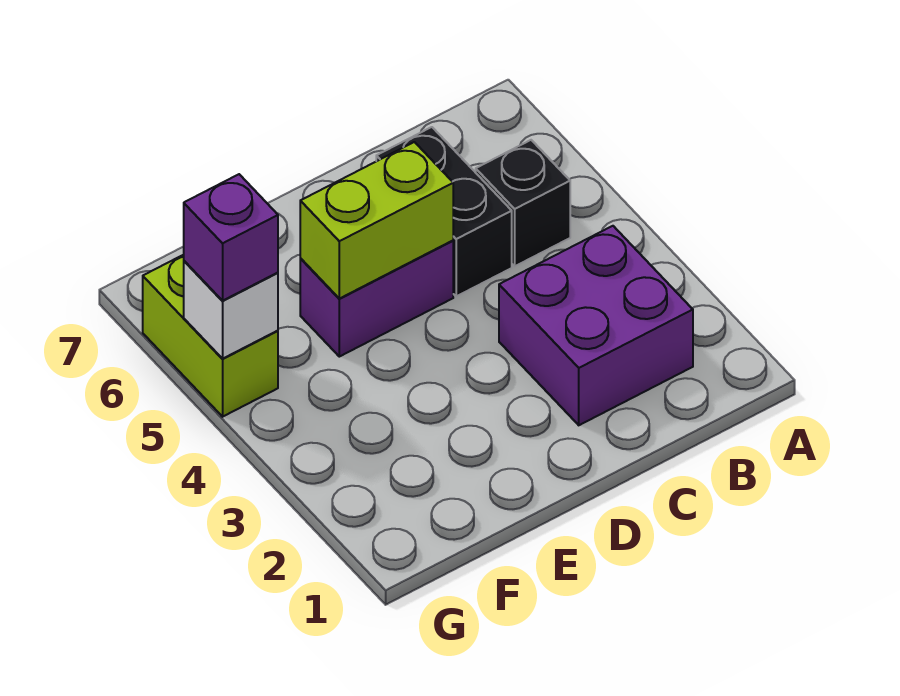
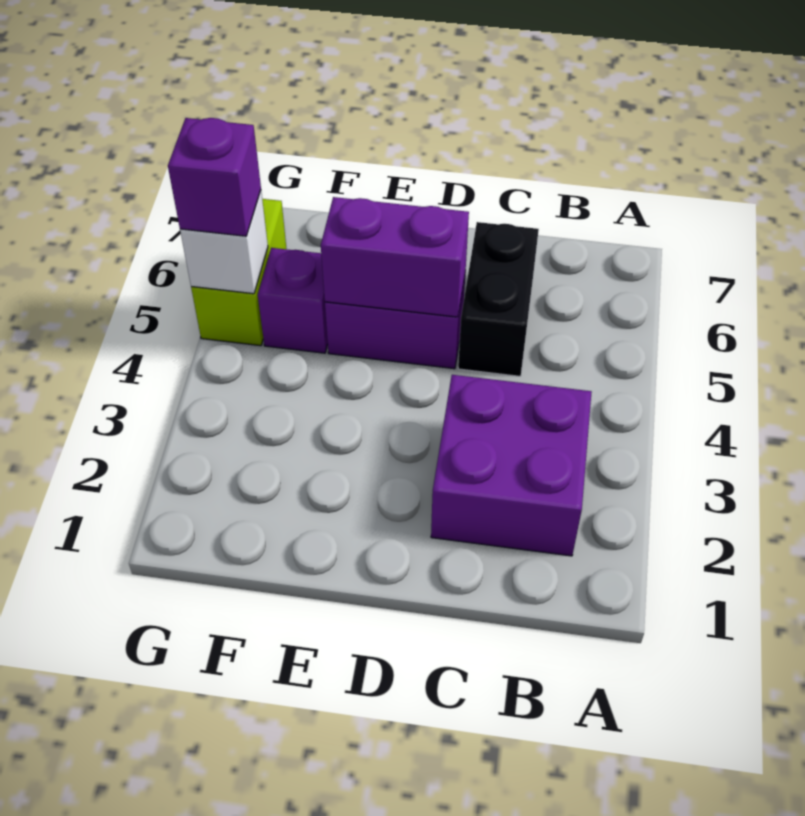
black brick B5 level 1 -> none
lime brick D5:E5 level 2 -> purple brick D5:E5 level 2
none -> purple brick F5 level 1

